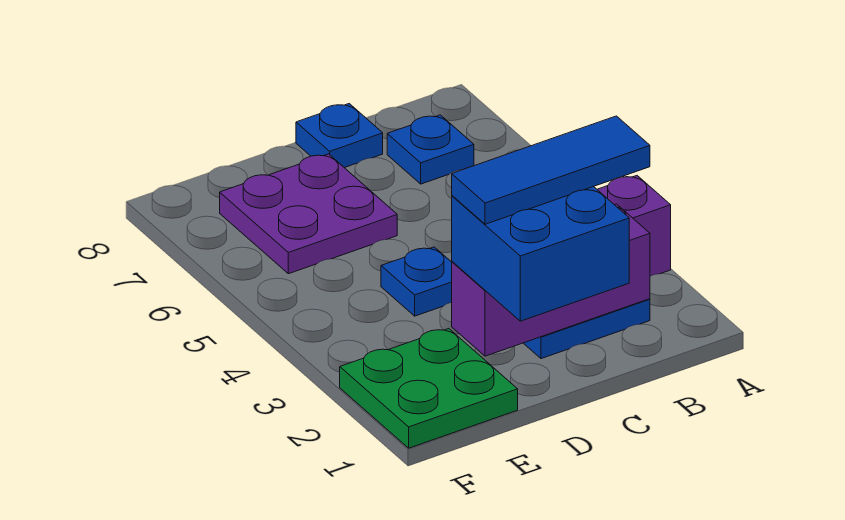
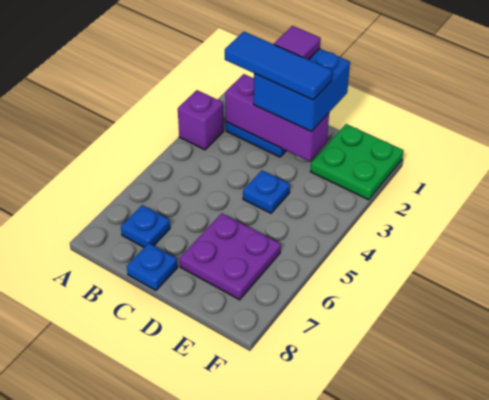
none -> purple tile C1 level 4

